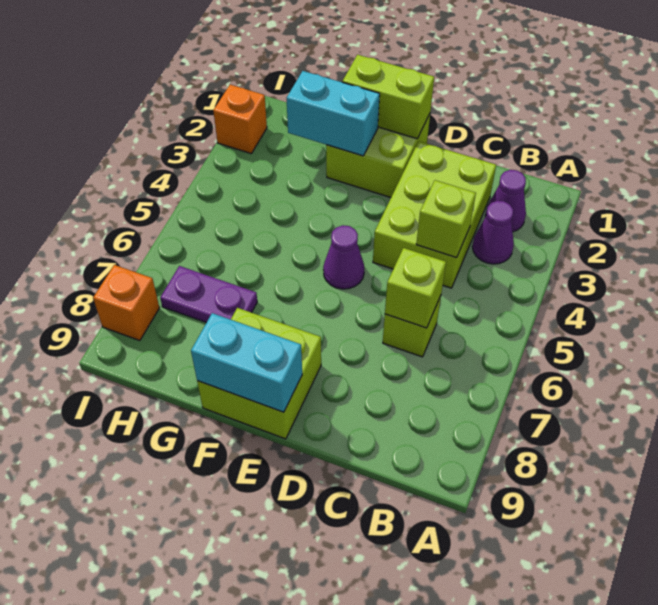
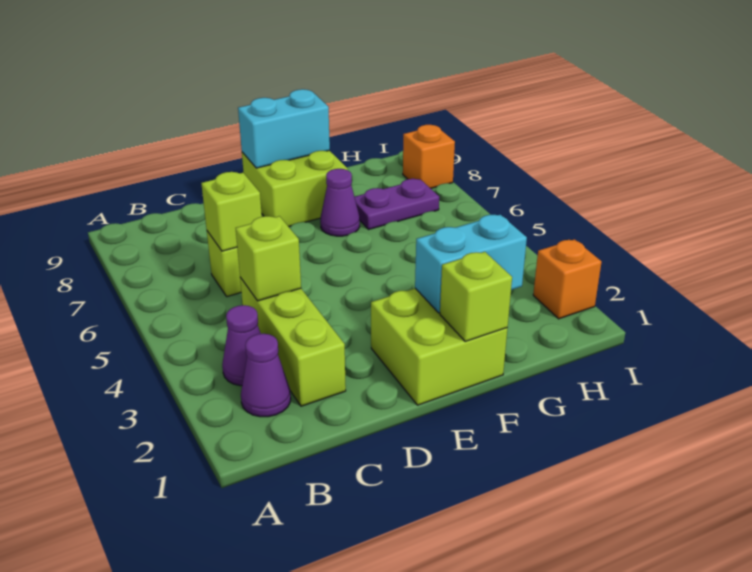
lime brick C2:D4 level 1 -> lime brick C2:C4 level 1
lime brick E1:F1 level 2 -> lime brick F1 level 2
purple cone E5 level 1 -> purple cone F7 level 1

